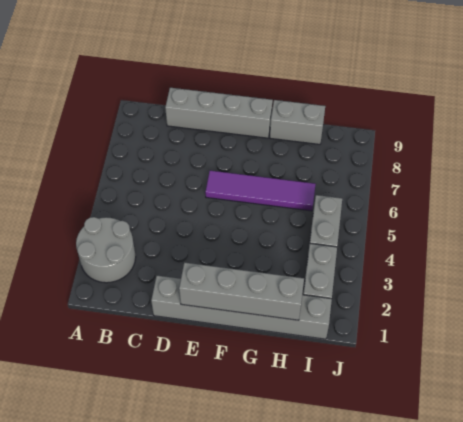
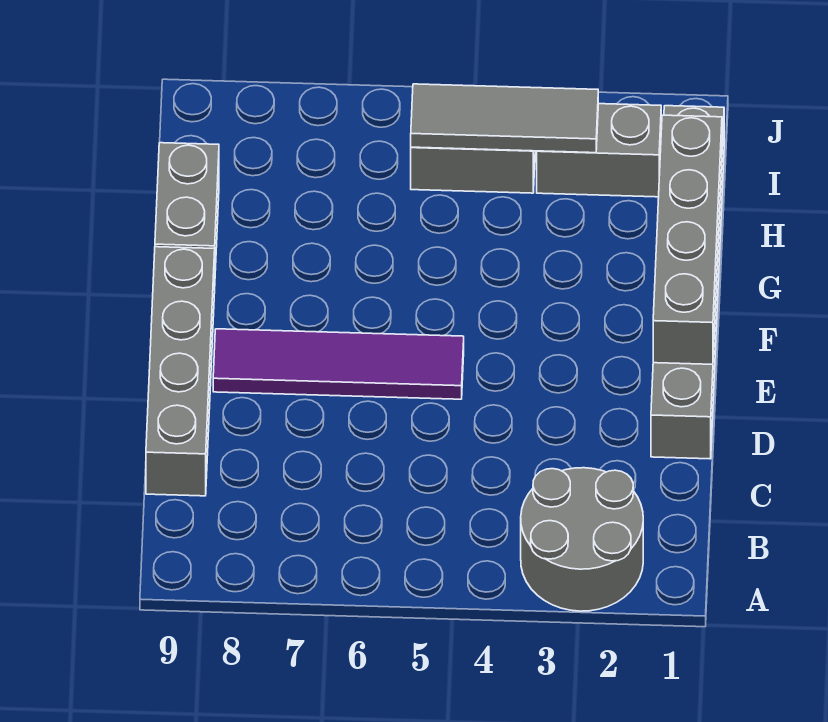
purple tile E6:H6 level 1 -> purple tile E5:E8 level 1
none -> grey tile I3:I5 level 2

